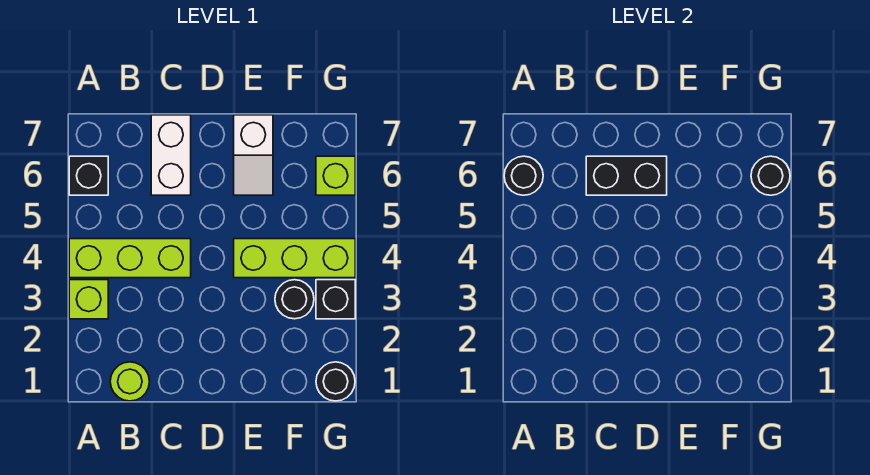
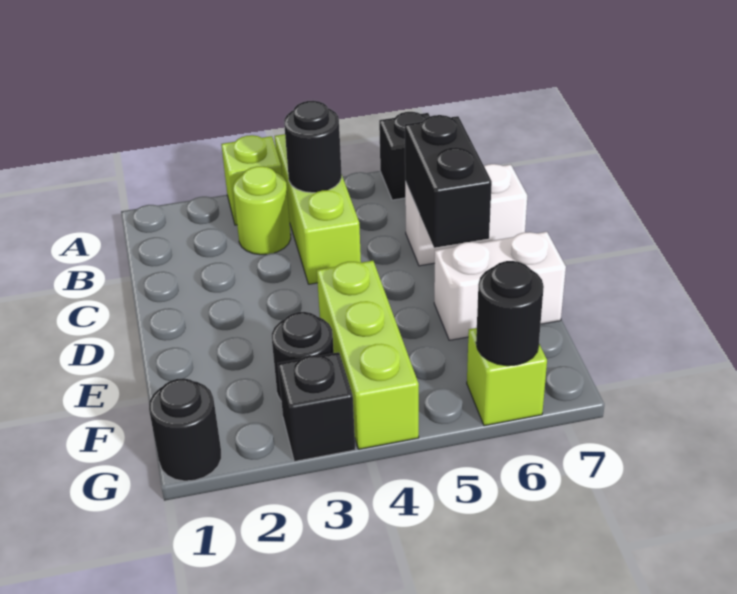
black round brick A6 level 2 -> black round brick B4 level 2
lime round brick B1 level 1 -> lime round brick B3 level 1
white slope E6:E7 level 1 top 7 -> white brick E6:E7 level 1

